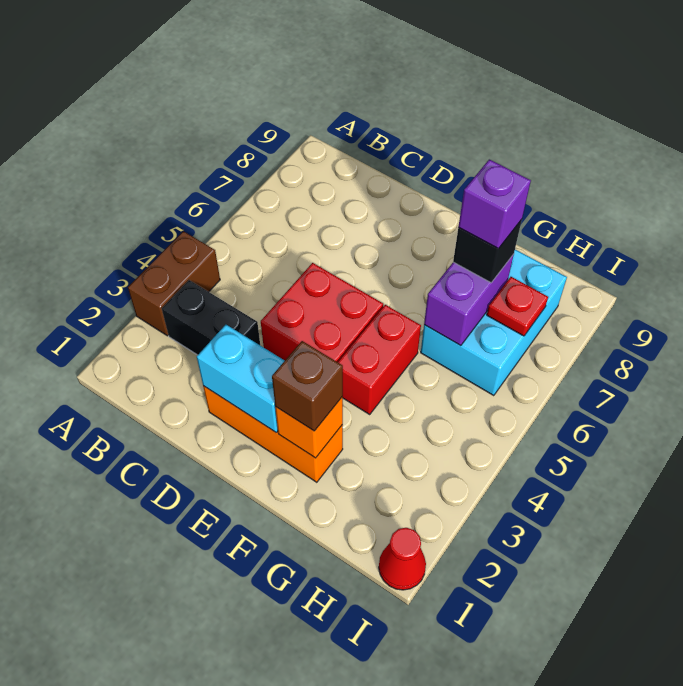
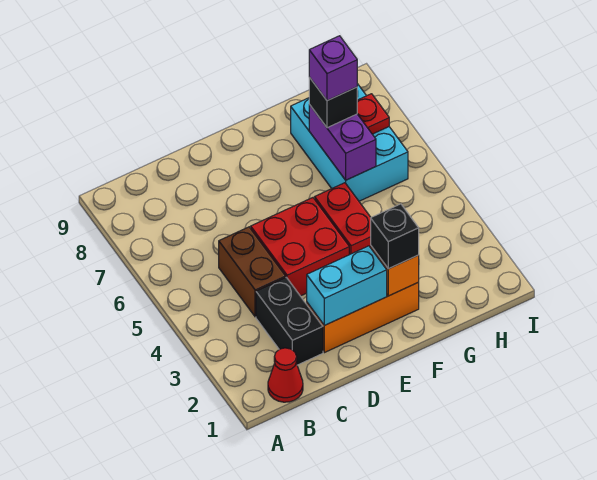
brown brick A3:A4 level 1 -> brown brick C4:C5 level 1
black brick B3:C3 level 1 -> black brick C2:C3 level 1
brown brick F2 level 3 -> black brick F2 level 3
red cone I1 level 1 -> red cone B1 level 1

